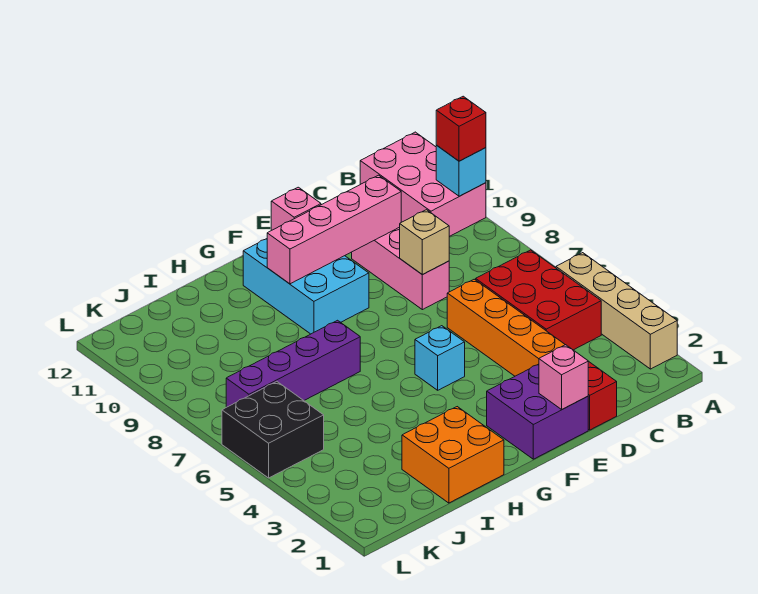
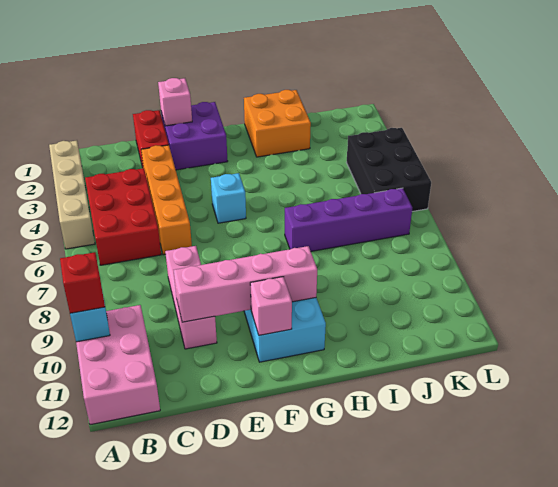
tan brick D8 level 2 -> none
black brick K5:L6 level 1 -> black brick K4:L6 level 1

